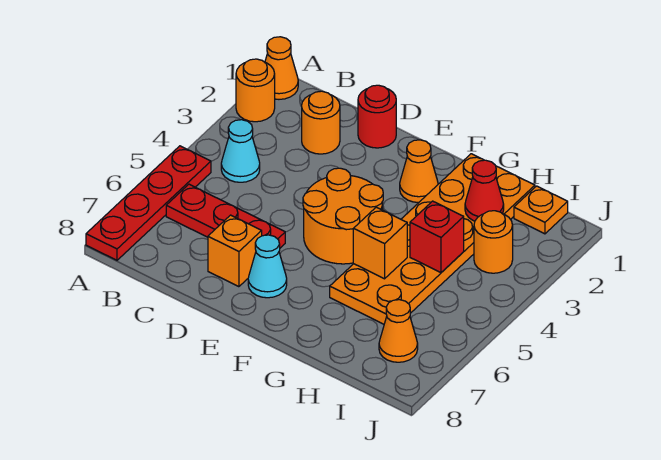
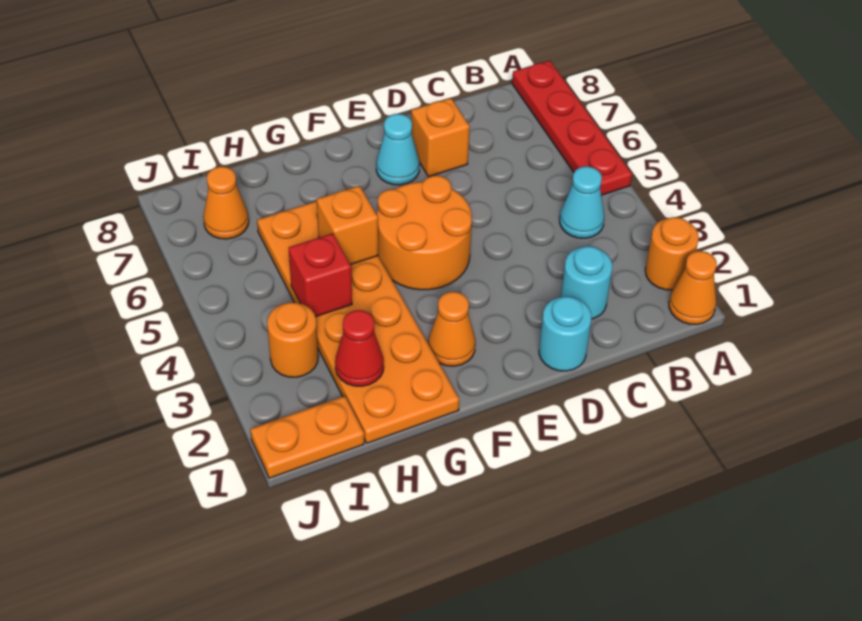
red plate B6:D6 level 1 -> none
orange round brick C2 level 1 -> cyan round brick C2 level 1
red round brick D1 level 1 -> cyan round brick D1 level 1
orange plate I1 level 1 -> orange plate I1:J1 level 1

